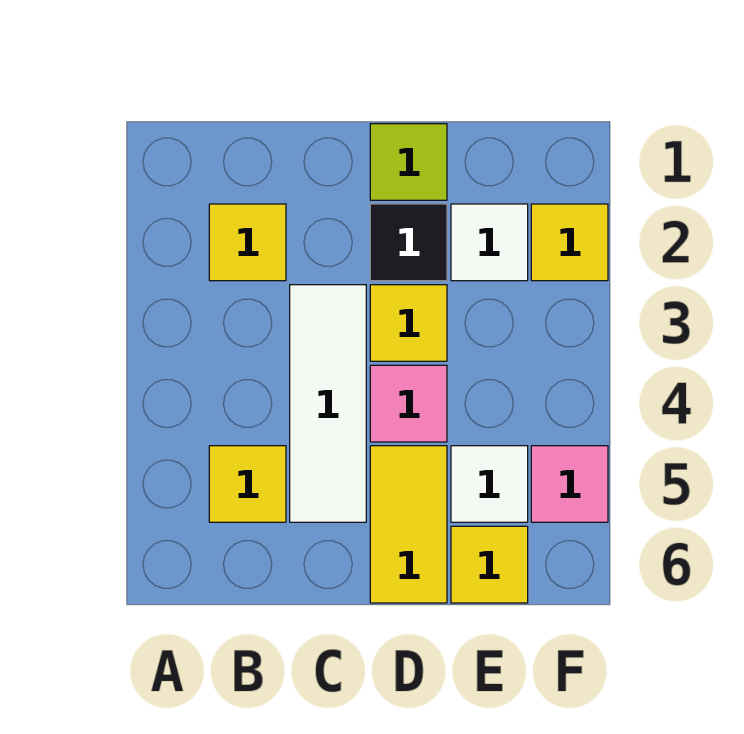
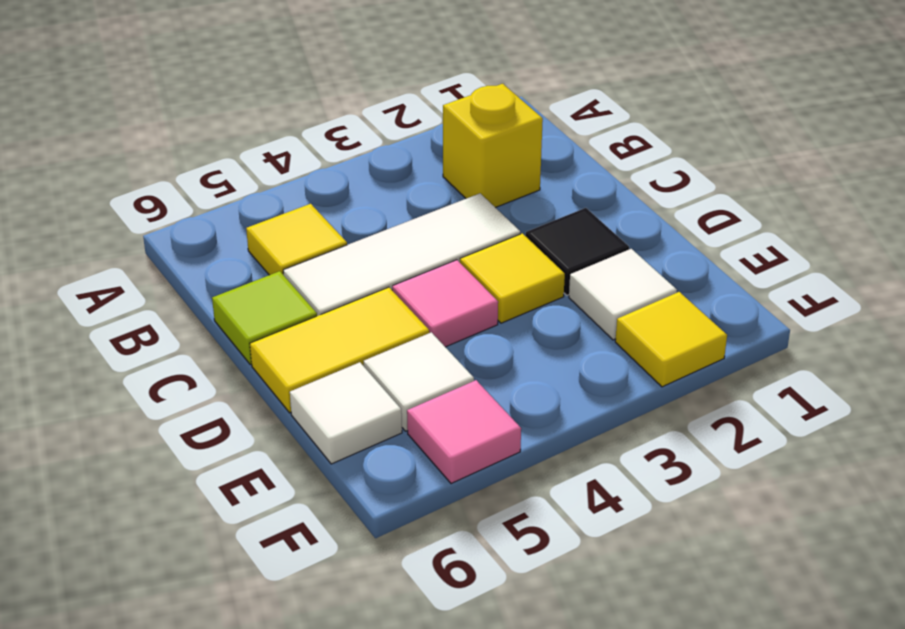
yellow tile B2 level 1 -> yellow brick B2 level 1
lime tile D1 level 1 -> lime tile C6 level 1
yellow tile E6 level 1 -> white tile E6 level 1

